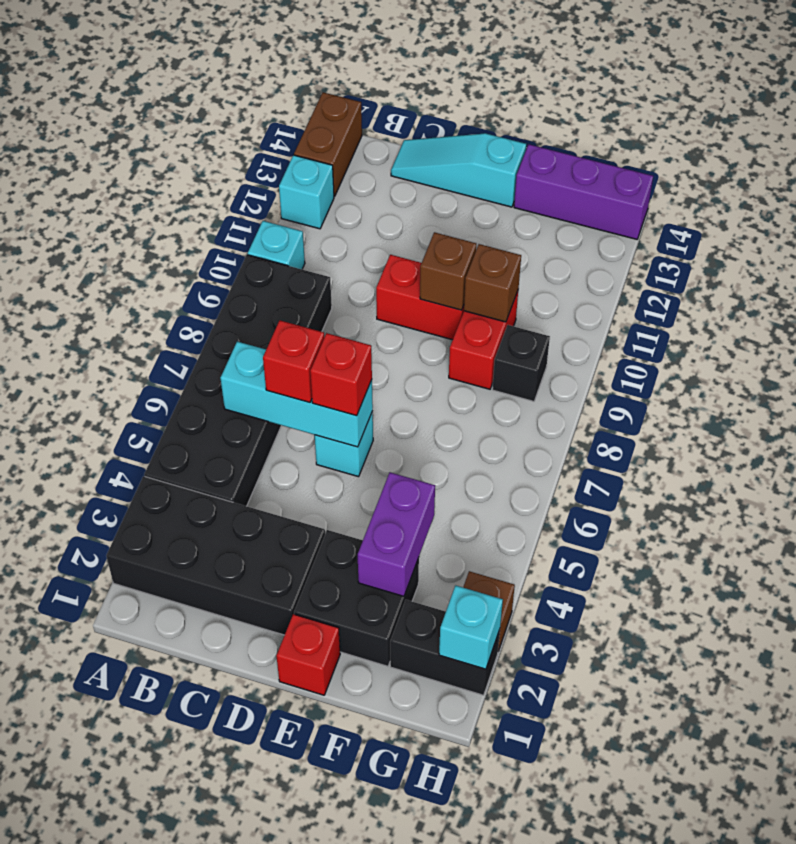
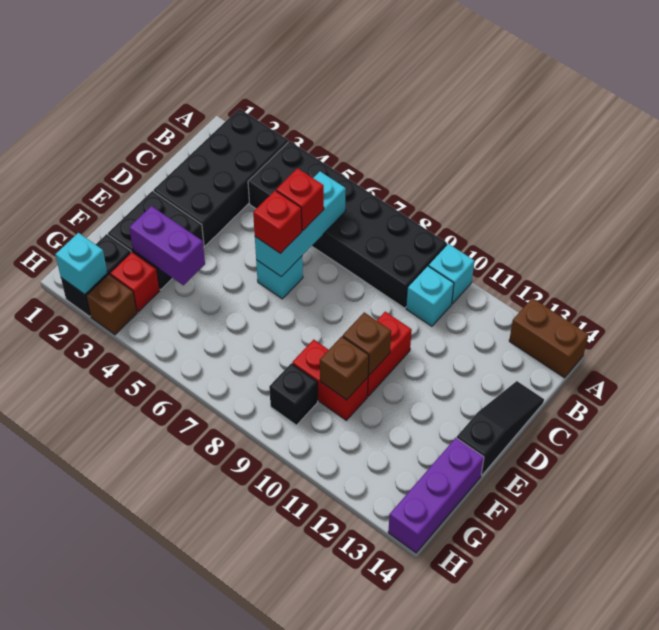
cyan brick A12 level 1 -> cyan brick B10 level 1
cyan slope C14:E14 level 1 top E -> black slope C14:E14 level 1 top E
red brick E1 level 1 -> red brick G3 level 1

